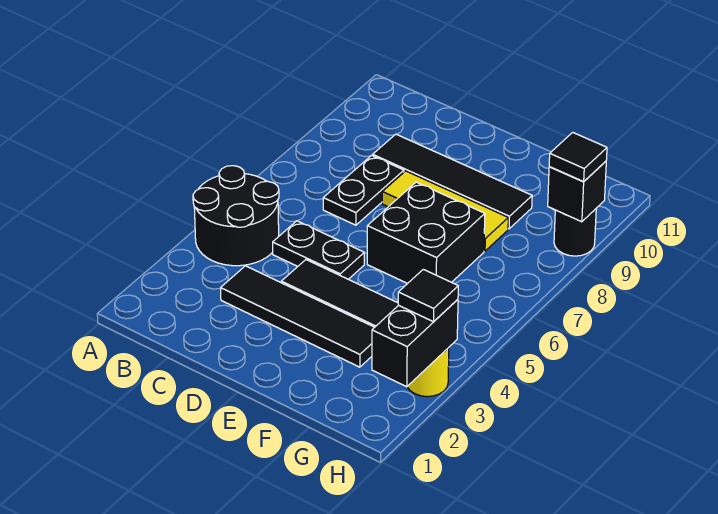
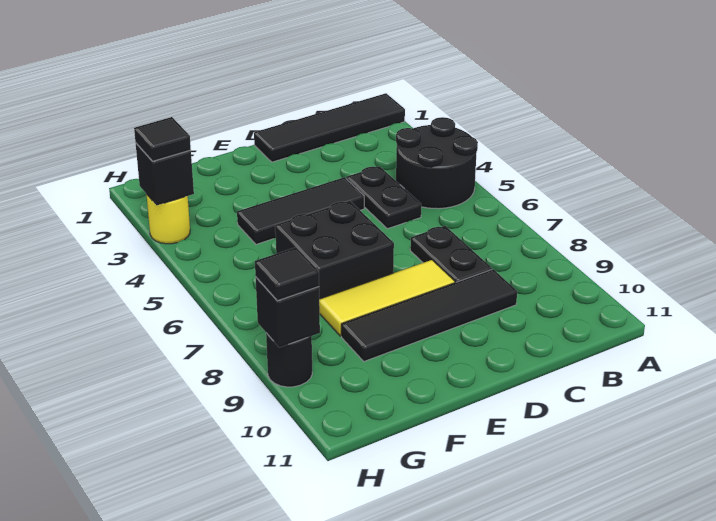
black tile C3:F3 level 1 -> black tile A1:D1 level 1
black plate C5:D5 level 1 -> black plate C4:C5 level 1
black brick H2:H3 level 2 -> black brick H3 level 2

